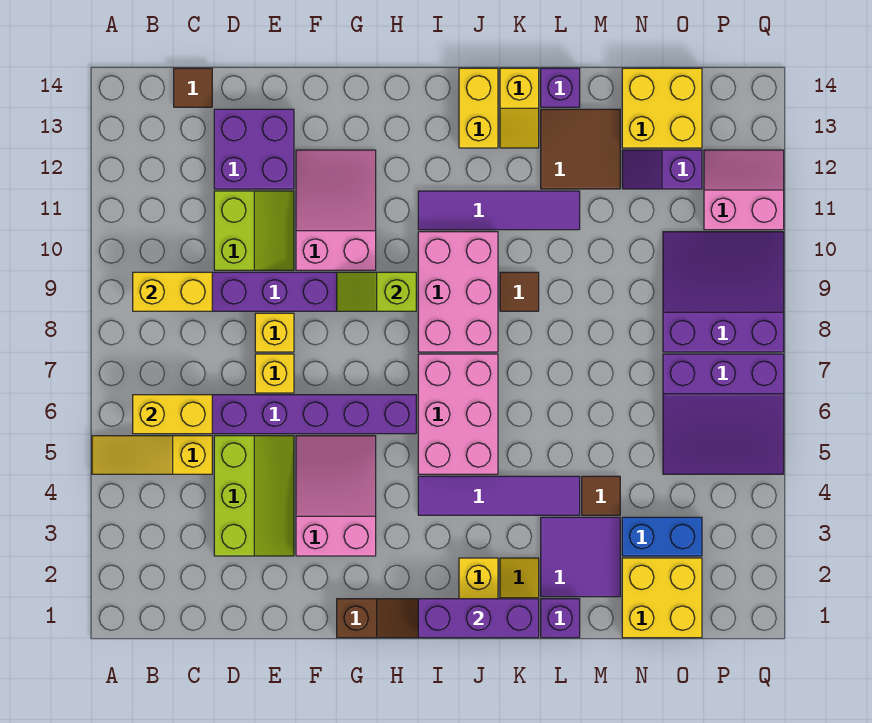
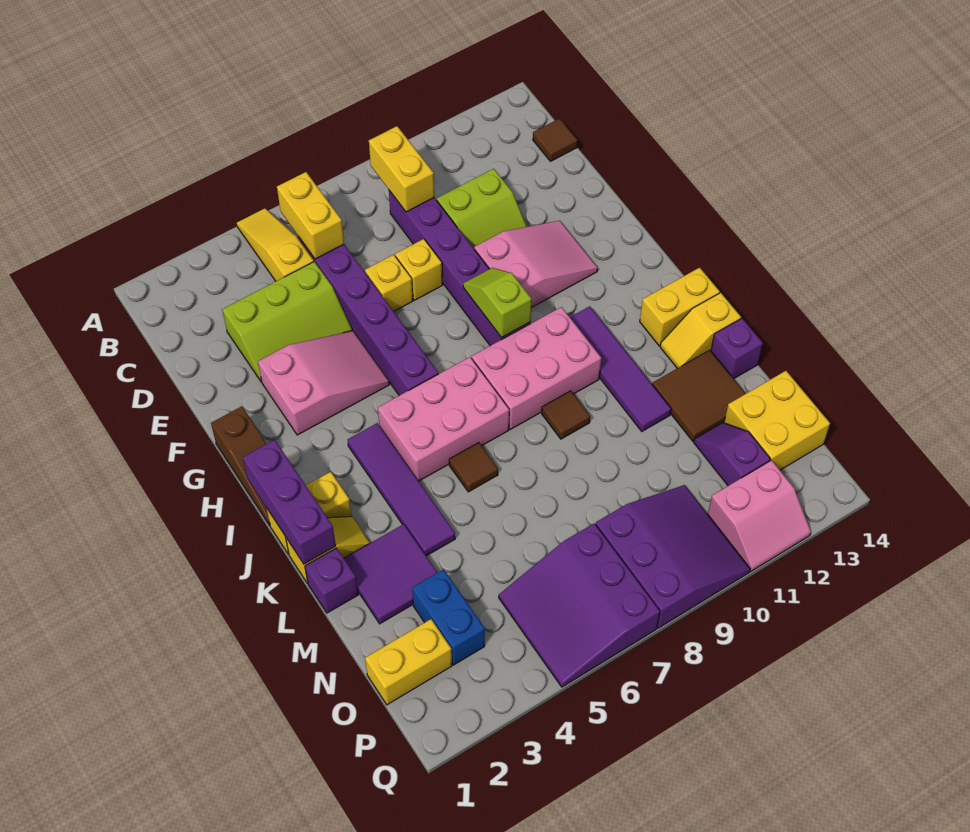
purple brick D12:E13 level 1 -> none
brown tile M4 level 1 -> brown tile K6 level 1
yellow brick N1:O2 level 1 -> yellow brick O1:O2 level 1
pink slope P11:Q12 level 1 top 11 -> pink slope P11:Q12 level 1 top P

